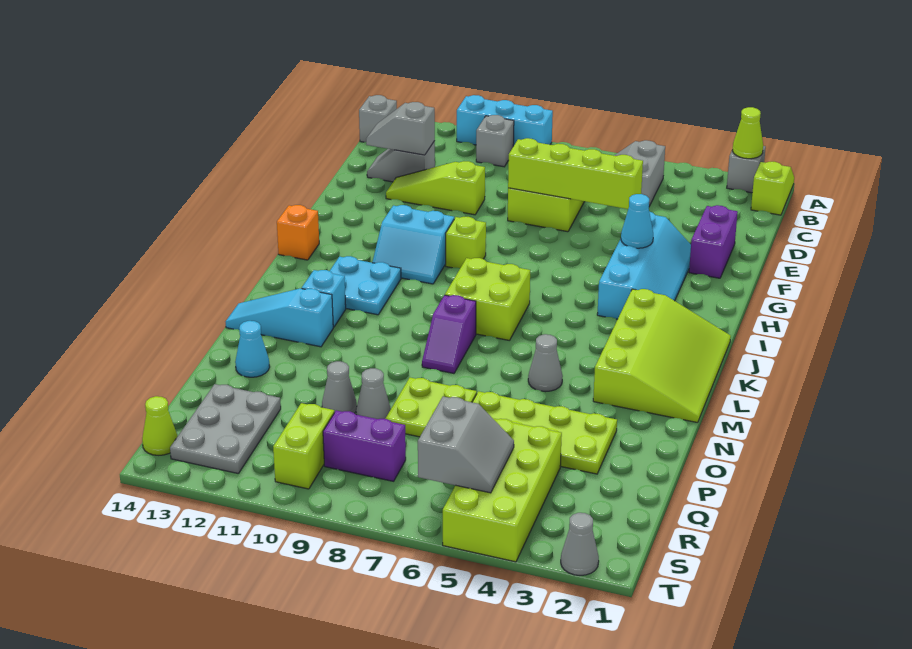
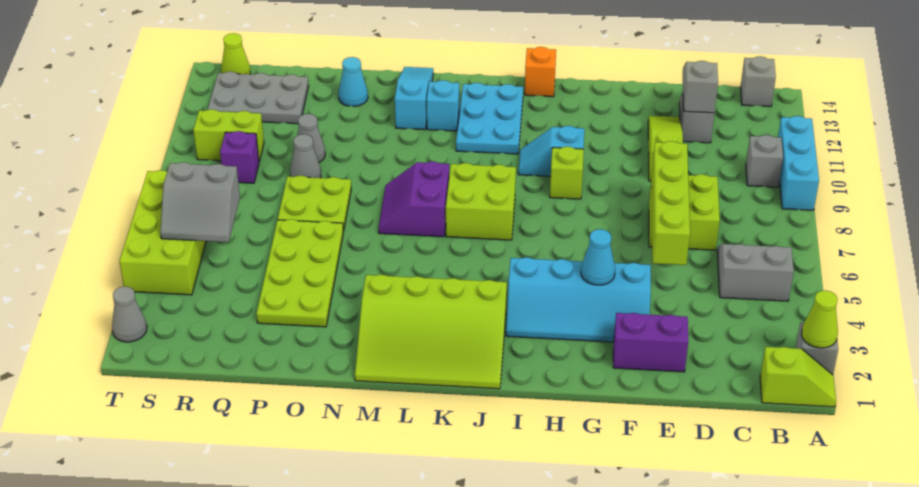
cyan slope H10:I11 level 1 top H -> cyan slope H10:I10 level 1 top H
cyan plate J11:K12 level 1 -> cyan plate J11:K13 level 1
purple slope L8:M8 level 1 top L -> purple slope L7:M8 level 1 top L
grey cone M5 level 1 -> none
lime brick Q4:T5 level 1 -> lime brick S4:T7 level 1
purple brick R8:R9 level 1 -> purple brick R9 level 1

